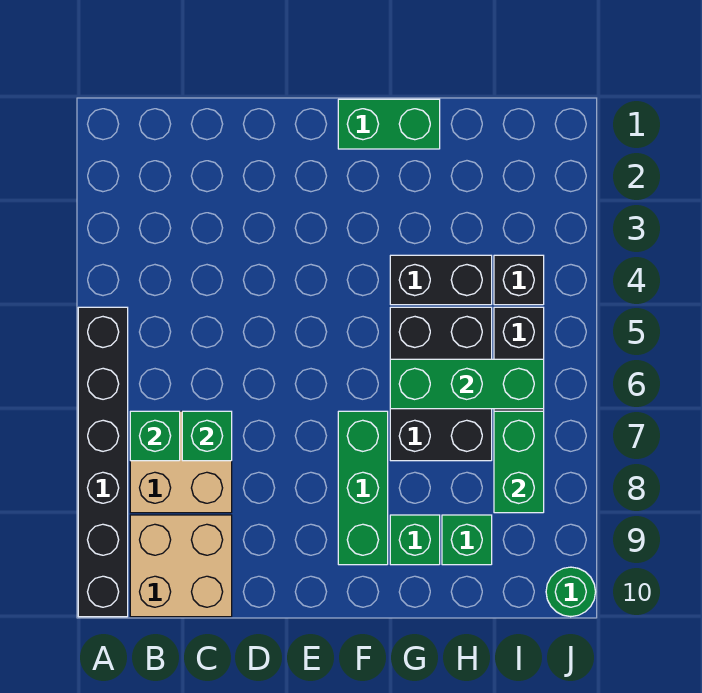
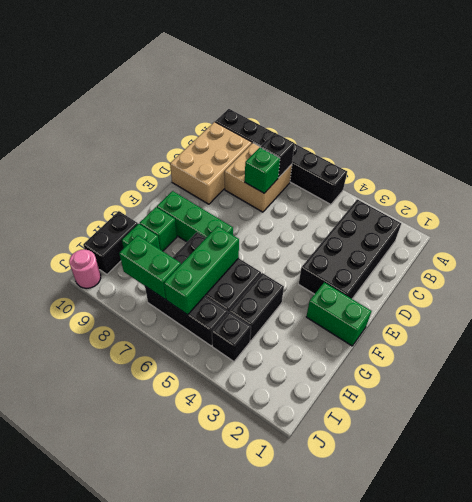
none -> black brick B2:E3 level 1
green brick B7 level 2 -> black brick B7 level 2
tan brick B9:C10 level 1 -> tan brick B9:D10 level 1
green brick F1:G1 level 1 -> green brick F1:F2 level 1
none -> black brick H10:I10 level 1
green round brick J10 level 1 -> pink round brick J10 level 1

